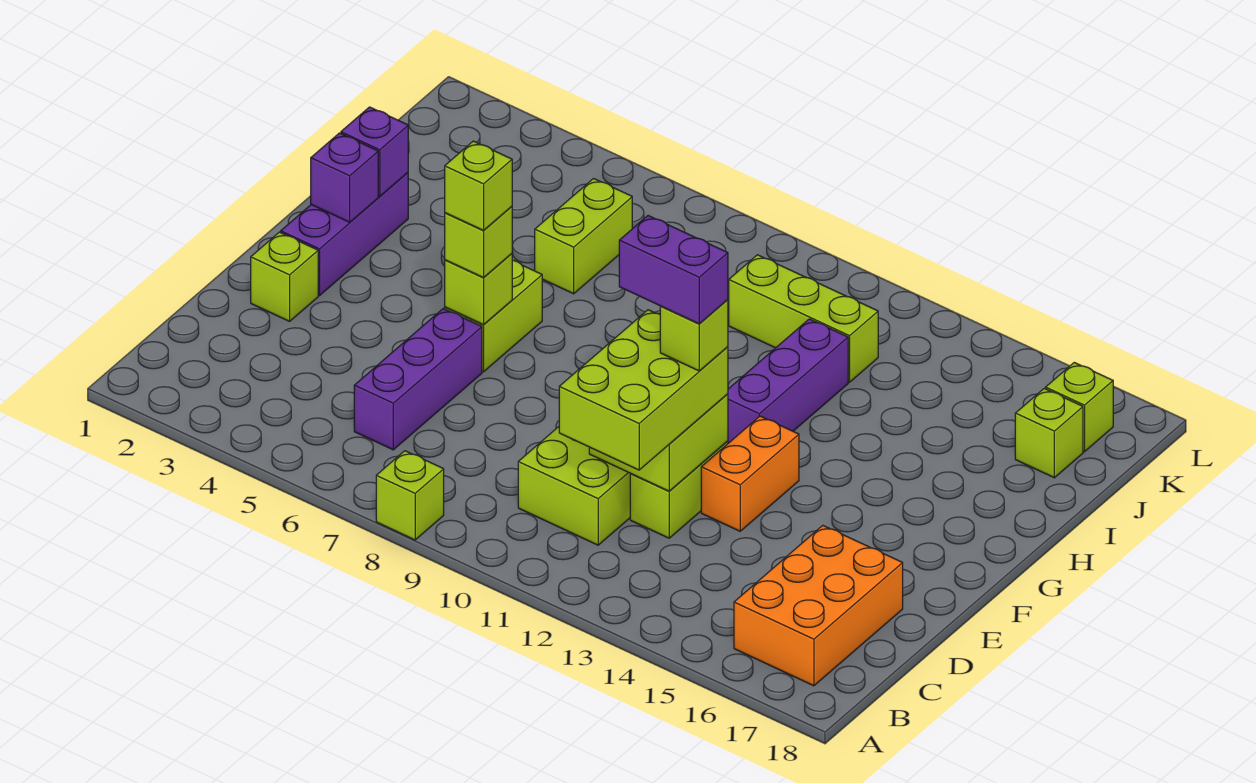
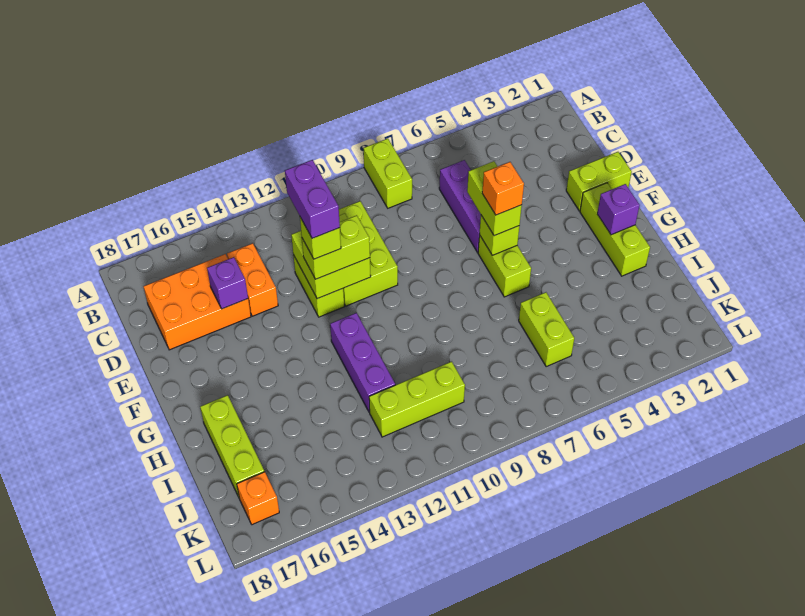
lime brick A8 level 1 -> lime brick A8:B8 level 1
orange brick B16:D17 level 1 -> orange brick C15:D17 level 1
lime brick C11:E12 level 3 -> lime brick E11:E12 level 3
lime brick E2 level 1 -> lime brick E1:E2 level 1
purple brick E11:E12 level 5 -> purple brick D12:E12 level 5
orange brick E13:F13 level 1 -> orange brick C14:D14 level 1
purple brick F2:H2 level 1 -> lime brick F2:H2 level 1
lime brick F6 level 3 -> lime brick E6:F6 level 3
lime brick F6 level 4 -> orange brick F6 level 4
purple brick H2 level 2 -> purple brick D15 level 2
lime brick J17 level 1 -> lime brick H17:J17 level 1
lime brick K17 level 1 -> orange brick K17 level 1

